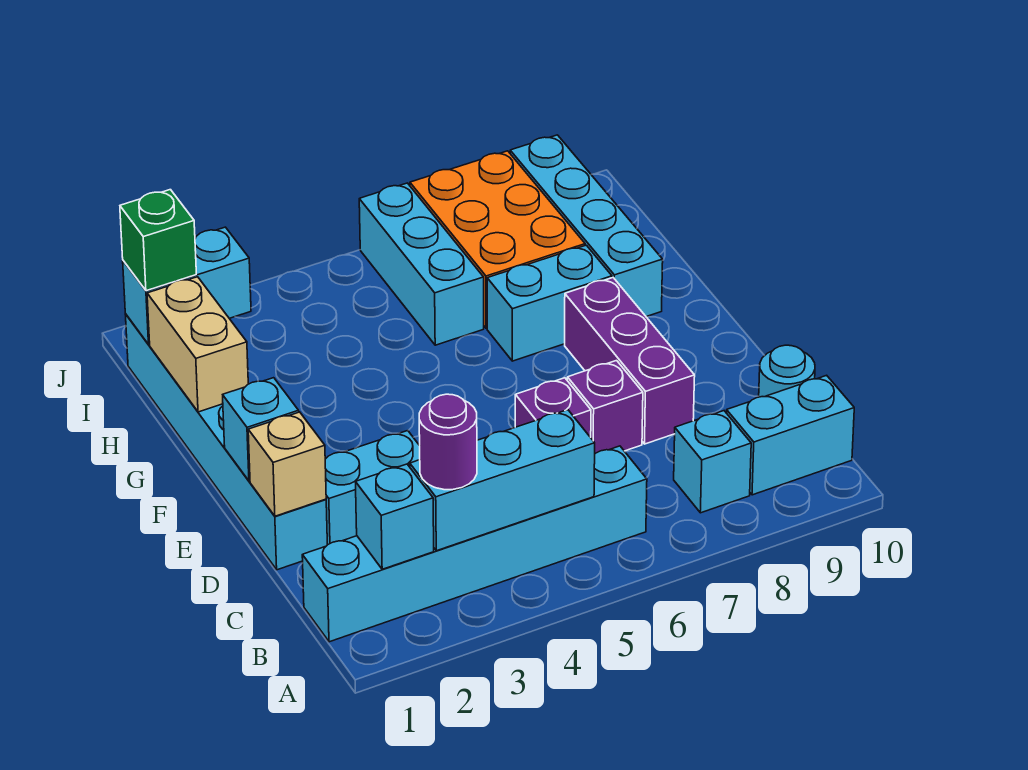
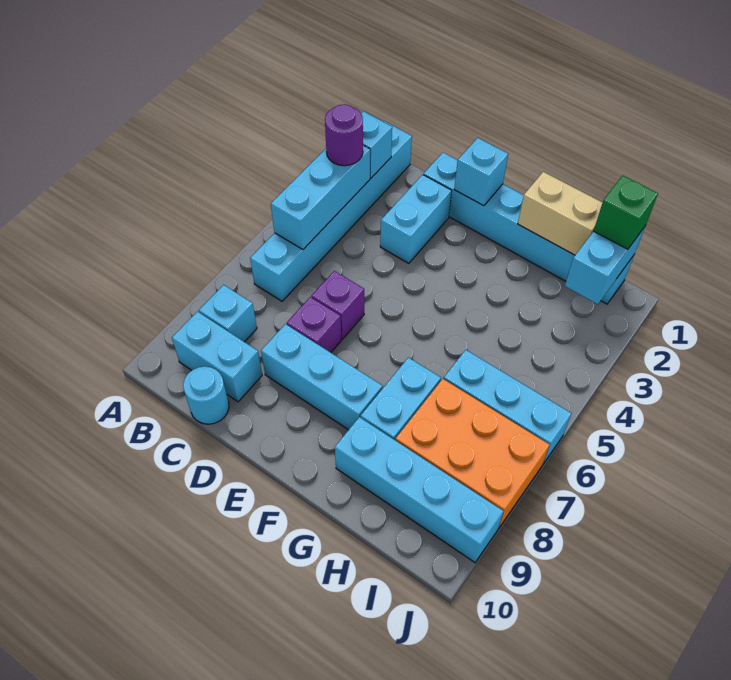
cyan brick B9:B10 level 1 -> cyan brick B9:C9 level 1
tan brick D1 level 2 -> none
purple brick D8:F8 level 1 -> cyan brick D8:F8 level 1

